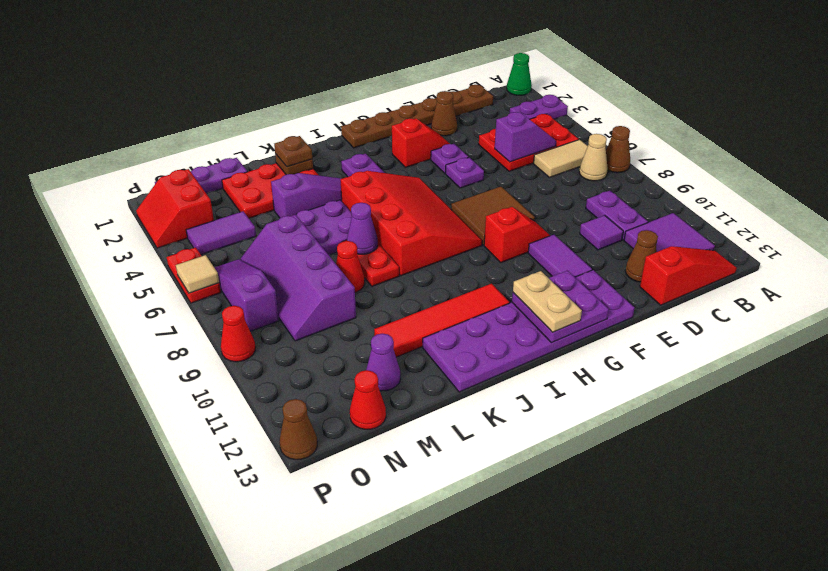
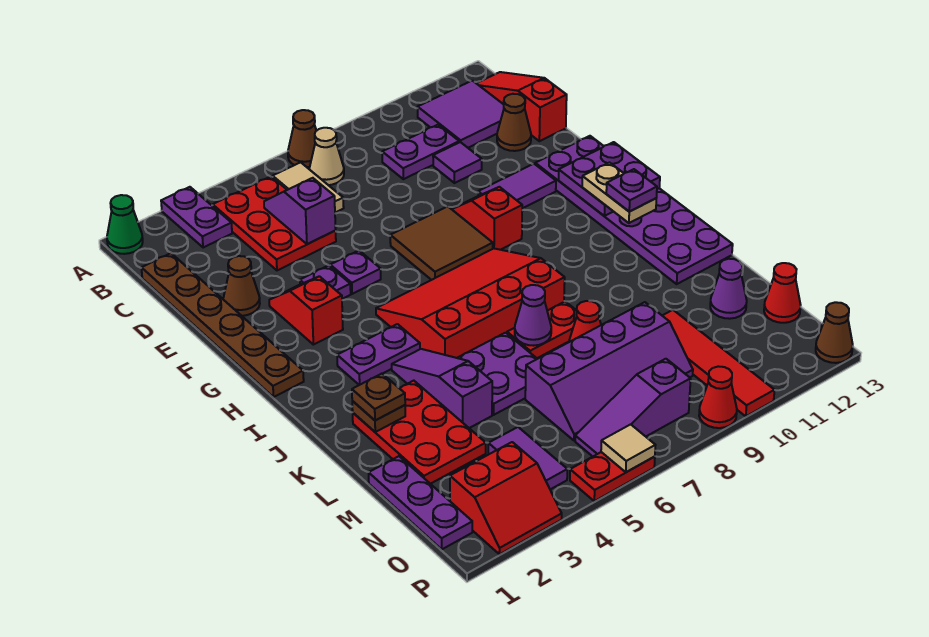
tan plate H12:H13 level 3 -> tan plate H12:I12 level 3
red tile I11:L11 level 1 -> red tile M10:P10 level 1
none -> purple plate I12 level 4

